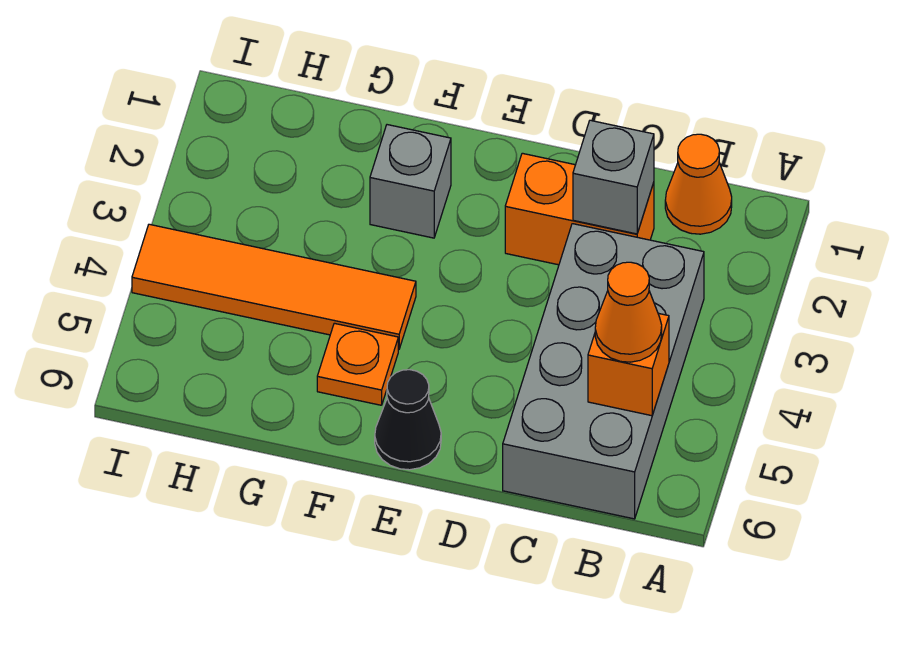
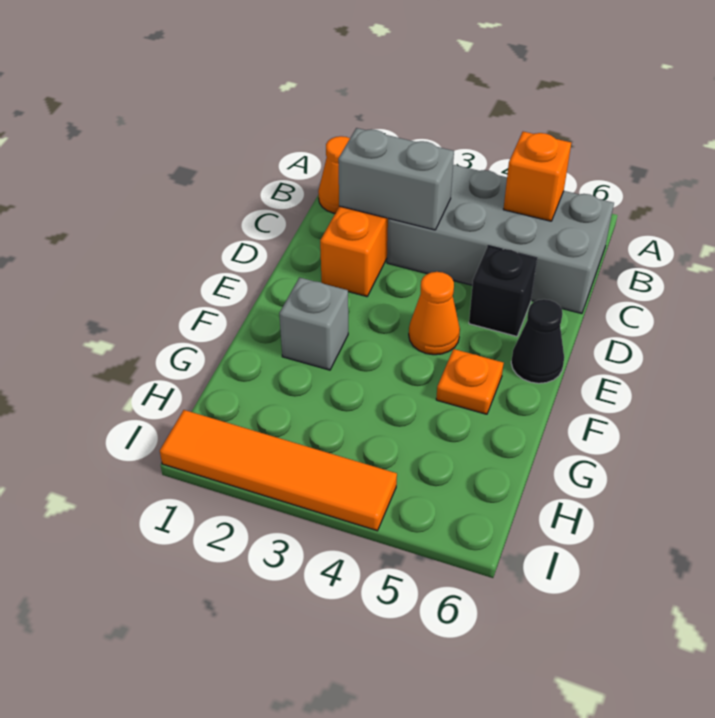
orange cone B5 level 3 -> orange cone E4 level 1
grey brick C2 level 2 -> grey brick C2:C3 level 2
none -> black brick D5 level 1
orange tile F4:I4 level 1 -> orange tile I1:I4 level 1

